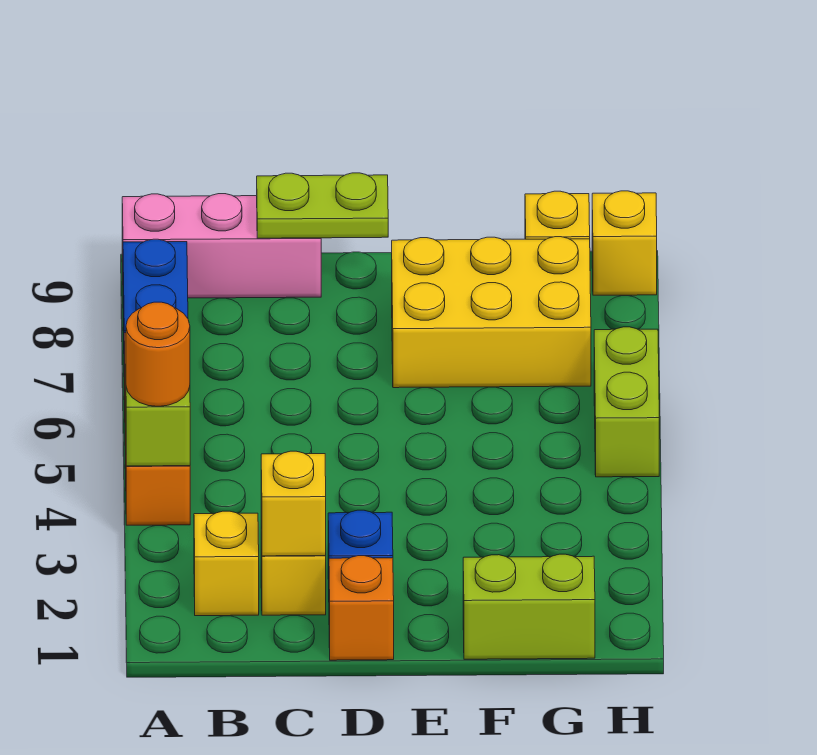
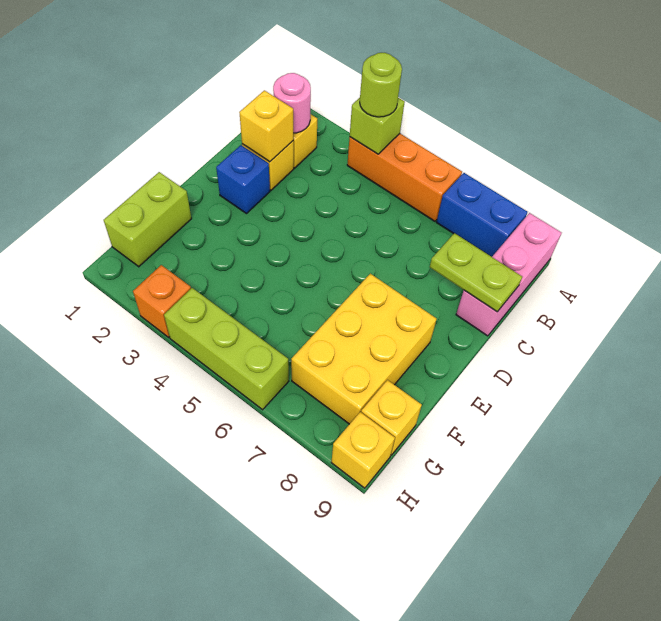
orange round brick A4 level 3 -> lime round brick A4 level 3
none -> pink round brick B2 level 2
lime plate C9:D9 level 2 -> lime plate C8:C9 level 2
orange brick D1 level 1 -> orange brick H3 level 1
lime brick H5:H6 level 1 -> lime brick H4:H6 level 1

